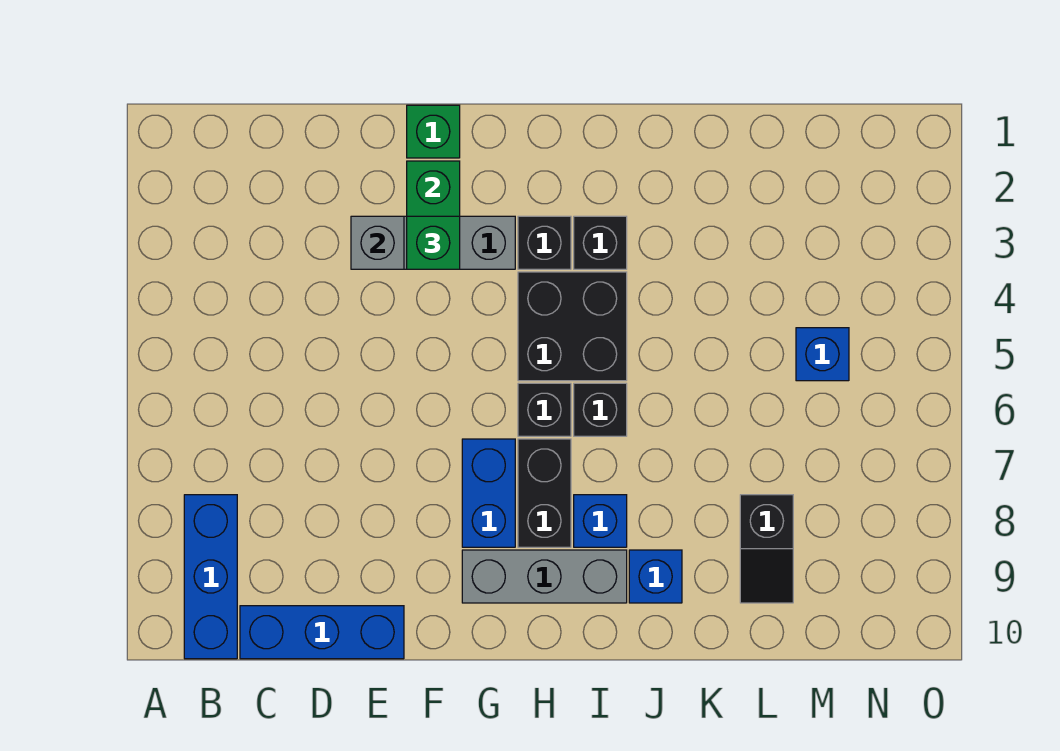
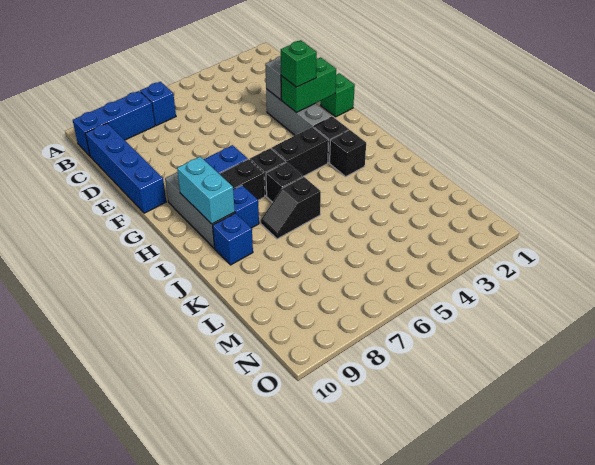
blue brick C10:E10 level 1 -> blue brick C10:F10 level 1
black brick H4:I5 level 1 -> black brick H4:H5 level 1
none -> cyan brick H9:I9 level 2
black slope L8:L9 level 1 top 8 -> black slope J6:J7 level 1 top 6
blue brick M5 level 1 -> blue brick B7 level 1

